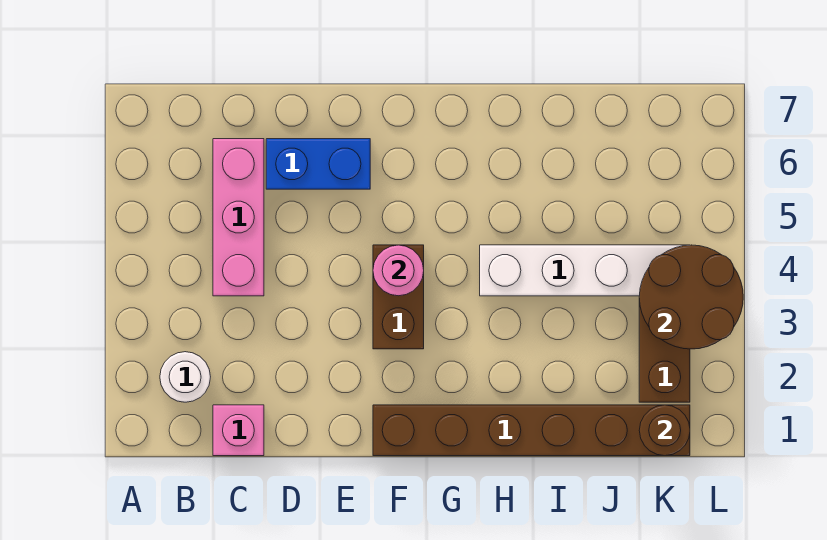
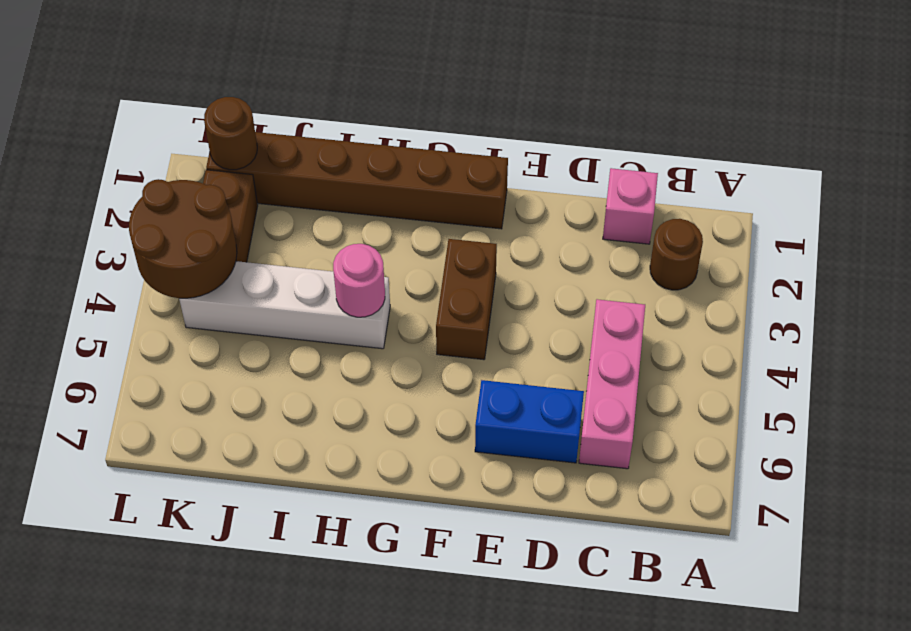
white round brick B2 level 1 -> brown round brick B2 level 1
pink round brick F4 level 2 -> pink round brick H4 level 2

